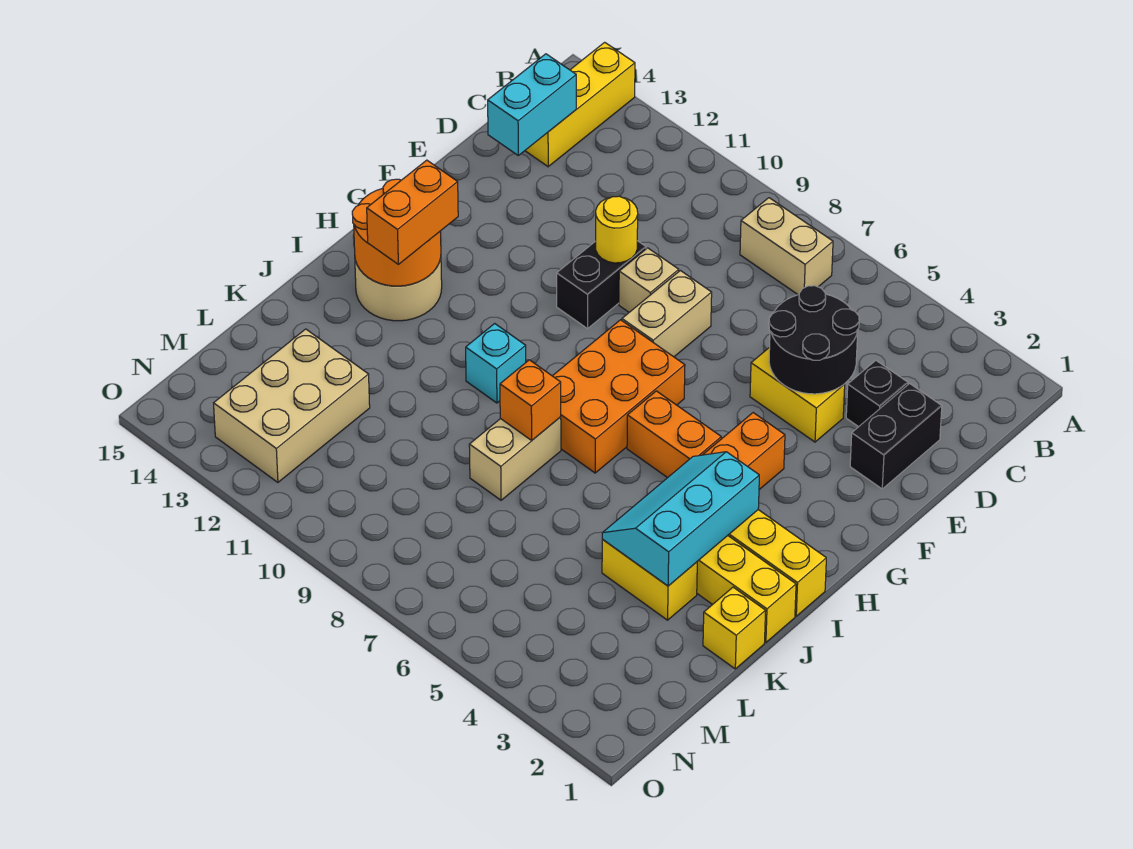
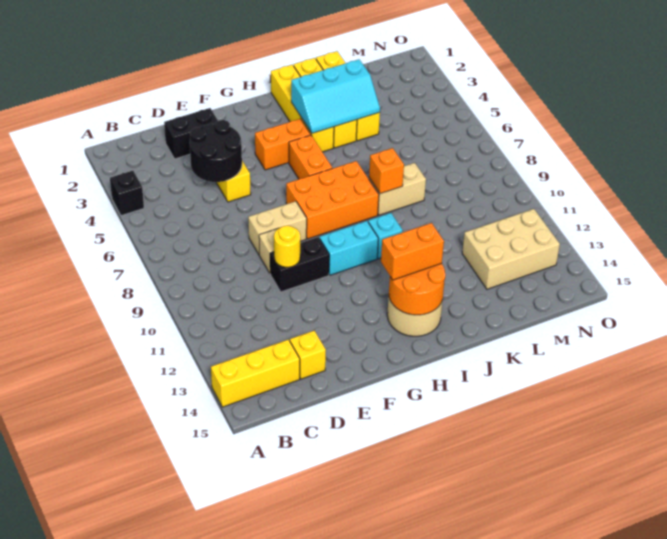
tan brick B7:B8 level 1 -> none
cyan brick C14:D14 level 2 -> cyan brick G10:H10 level 1
black brick D3 level 1 -> black brick A4 level 1
none -> yellow brick D14 level 1

